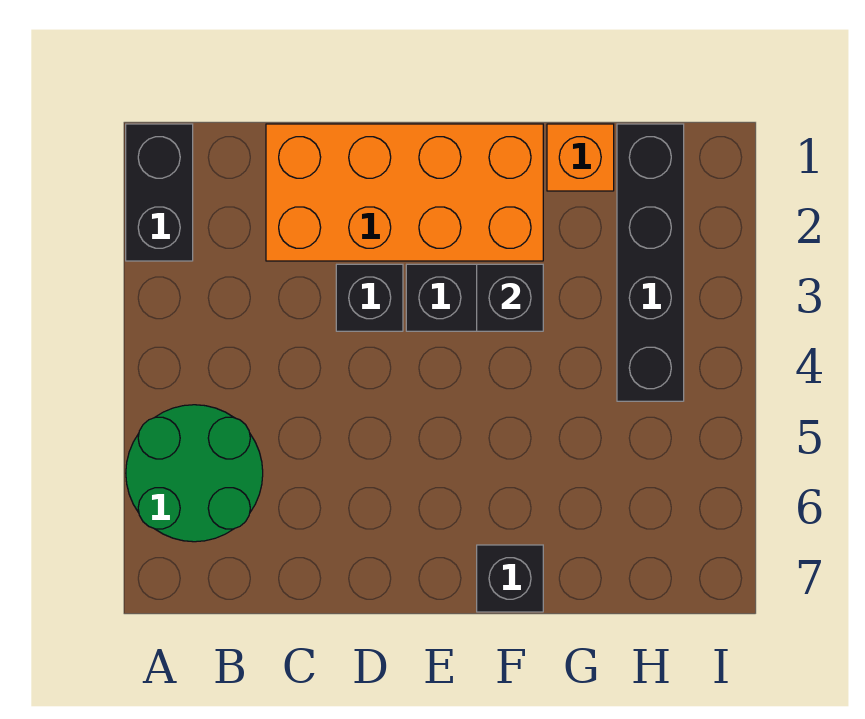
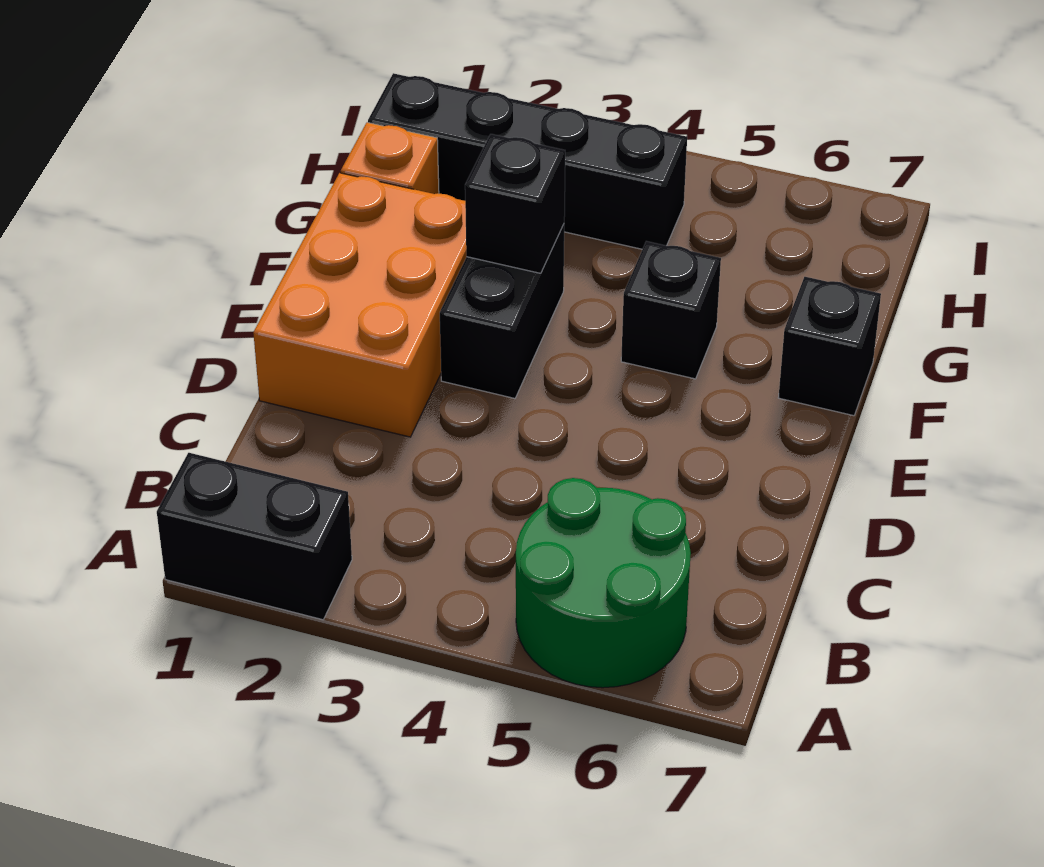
orange brick C1:F2 level 1 -> orange brick D1:F2 level 1
black brick D3 level 1 -> black brick F5 level 1

